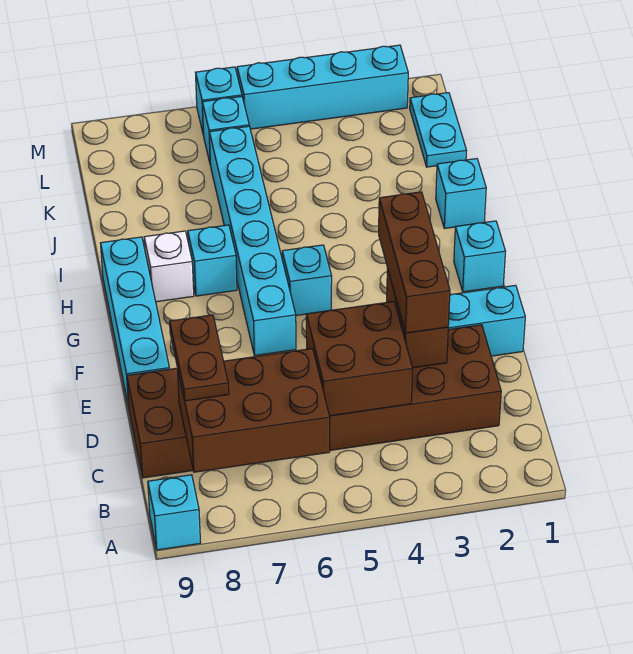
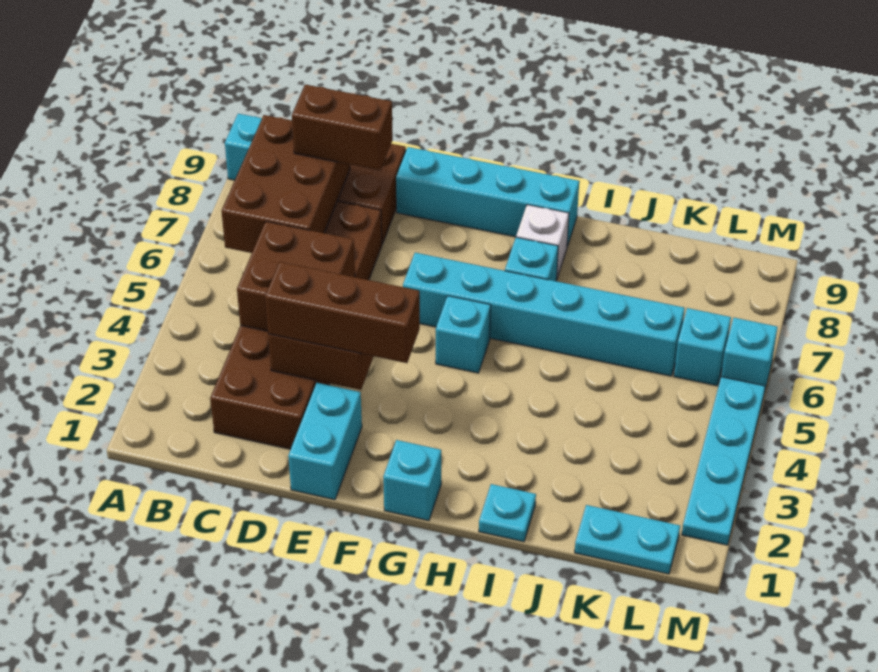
brown plate C8:D8 level 3 -> brown brick C8:D8 level 3
cyan brick I1 level 1 -> cyan plate I1 level 1
cyan brick M2:M5 level 1 -> cyan plate M2:M5 level 1

